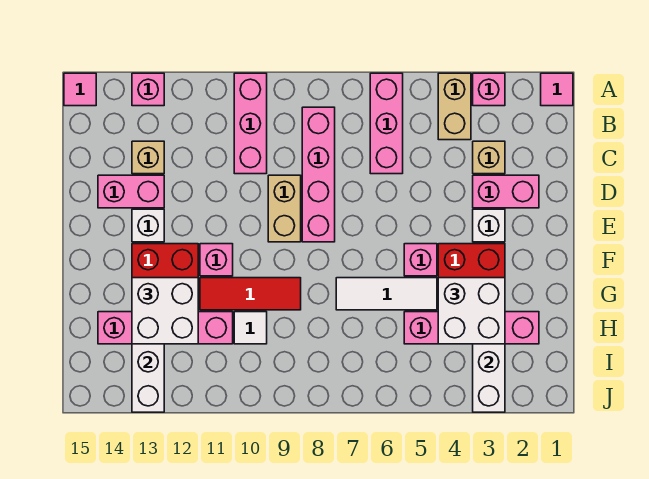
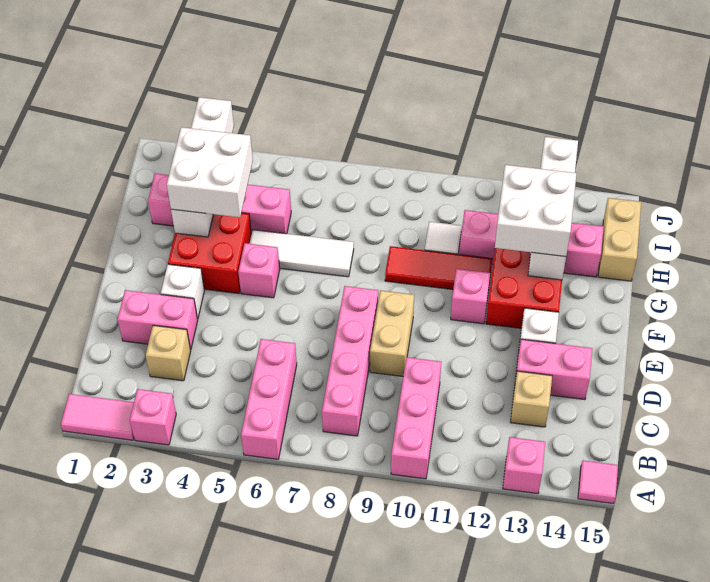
pink tile A1 level 1 -> pink tile A1:A2 level 1
tan brick A4:B4 level 1 -> tan brick H15:I15 level 1

